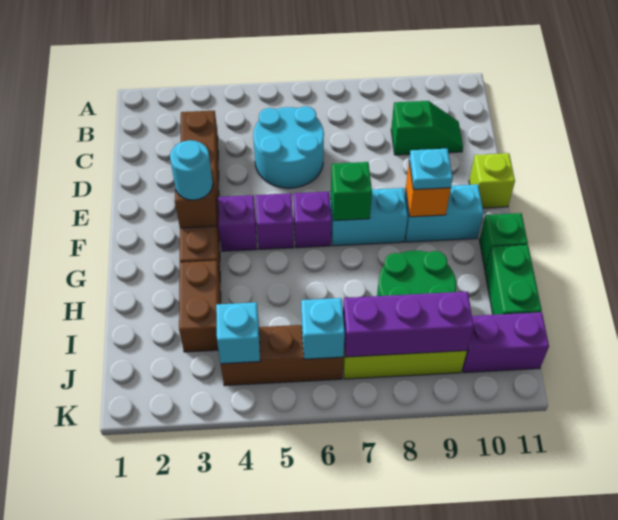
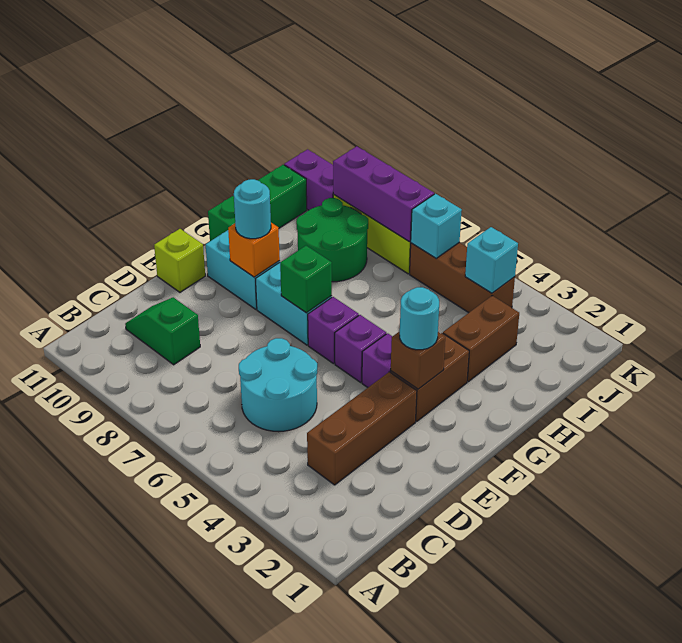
cyan plate F9 level 3 -> cyan round brick F9 level 3

